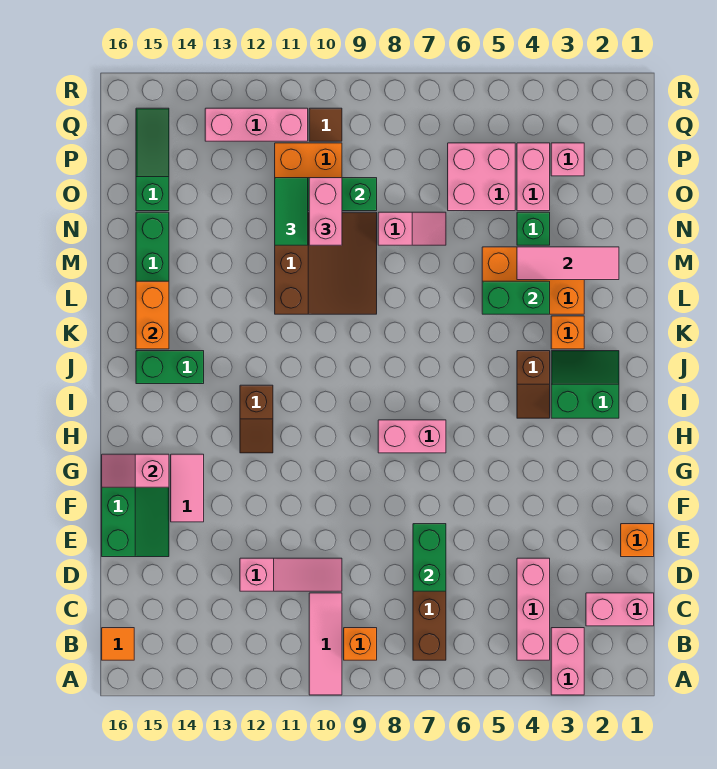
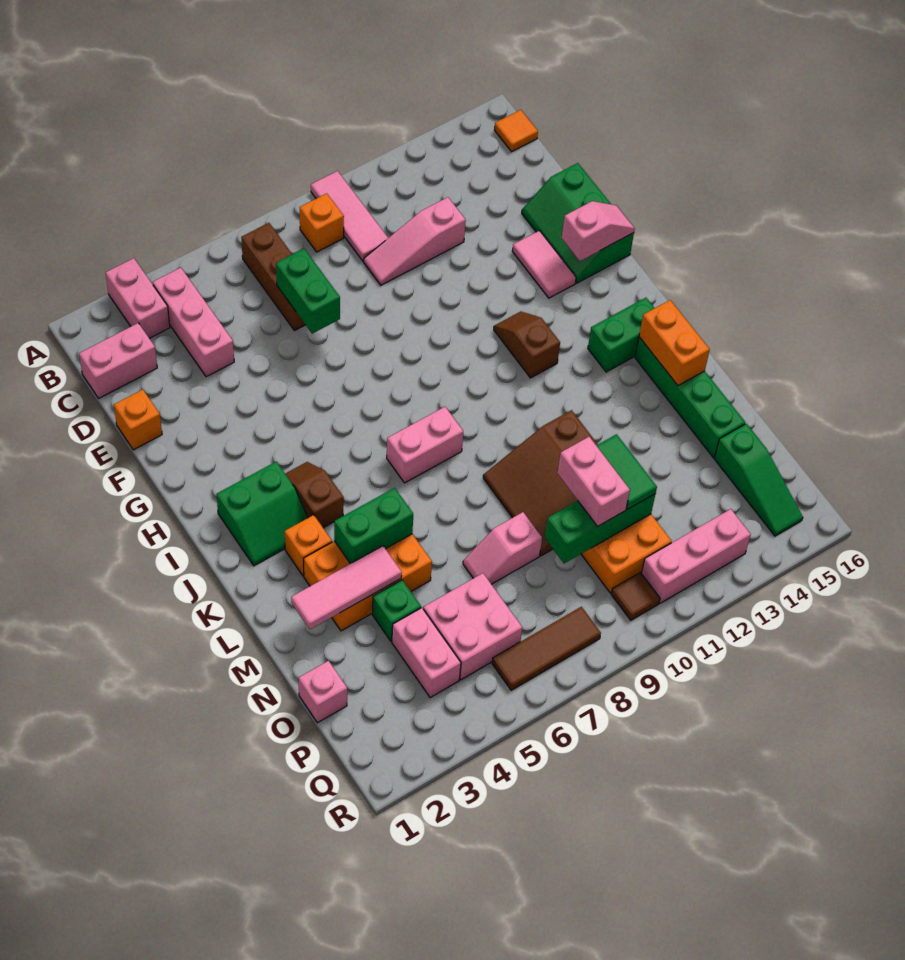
pink brick H7:H8 level 1 -> pink brick J7:J8 level 1
pink brick P3 level 1 -> pink brick O1 level 1
none -> brown tile Q6:Q8 level 1

